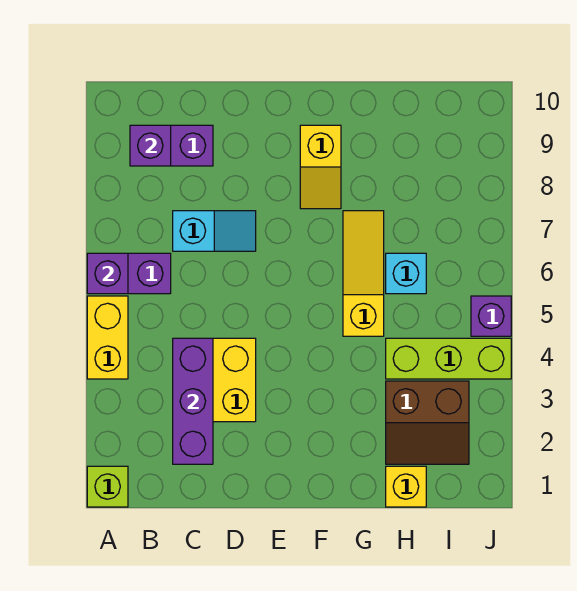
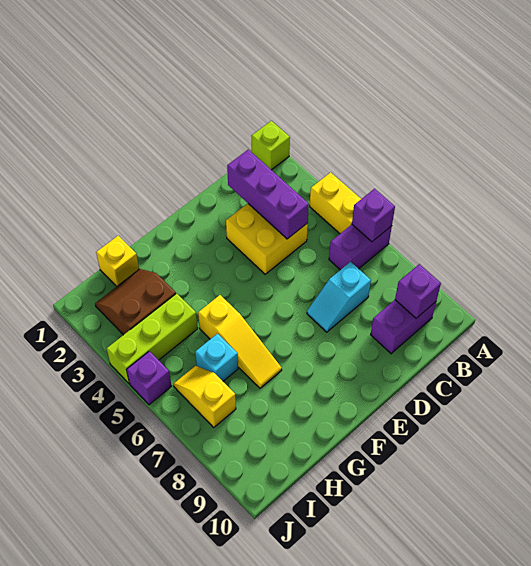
yellow slope F8:F9 level 1 top 9 -> yellow slope I6:I7 level 1 top 7

